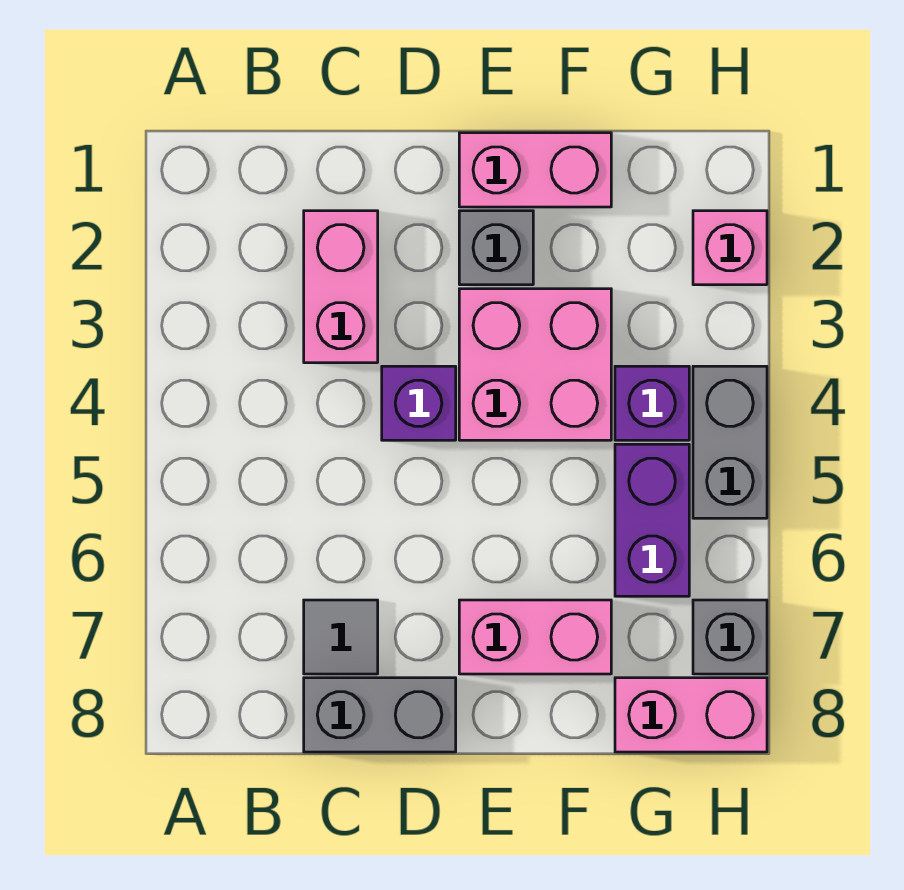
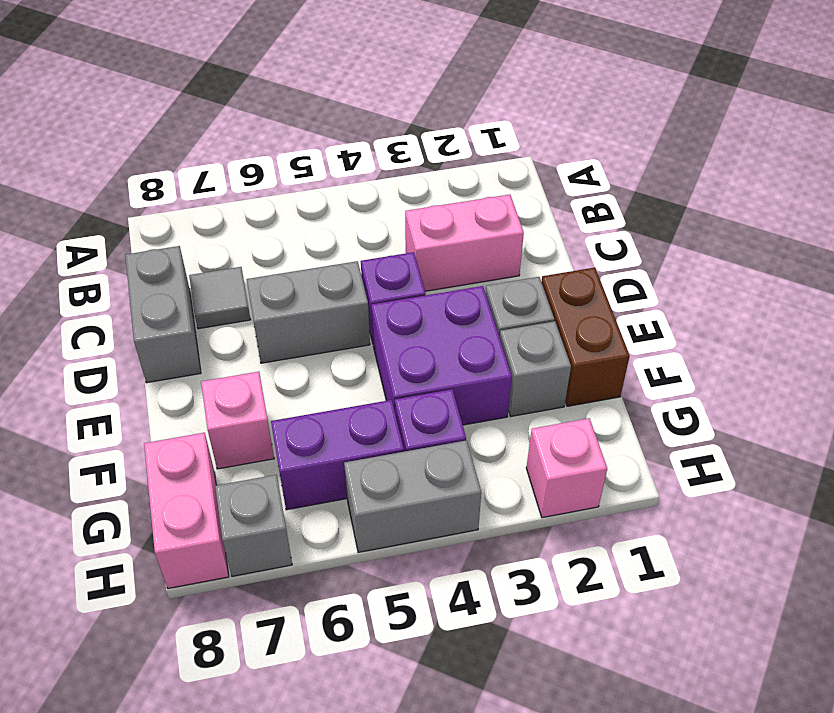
none -> grey brick D5:D6 level 1
pink brick E1:F1 level 1 -> brown brick E1:F1 level 1
pink brick E3:F4 level 1 -> purple brick E3:F4 level 1
pink brick E7:F7 level 1 -> pink brick F7 level 1
none -> grey brick F2 level 1

